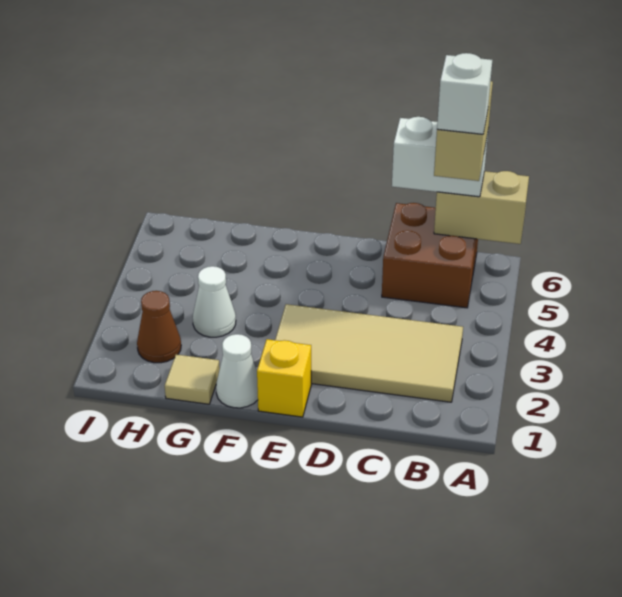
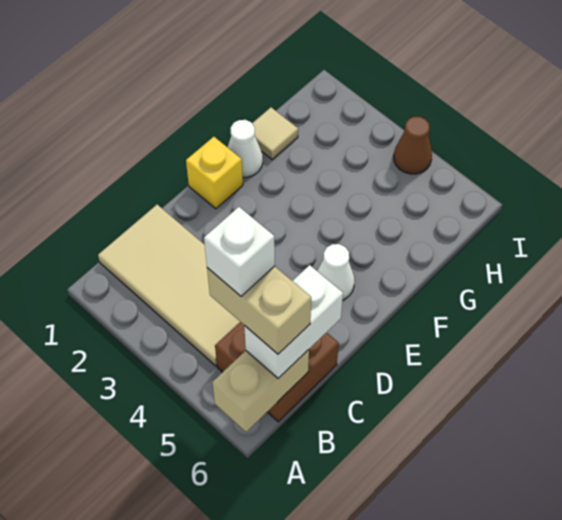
tan tile B2:E3 level 1 -> tan tile B1:C4 level 1
white cone G3 level 1 -> white cone E5 level 1
brown cone H2 level 1 -> brown cone I4 level 1

